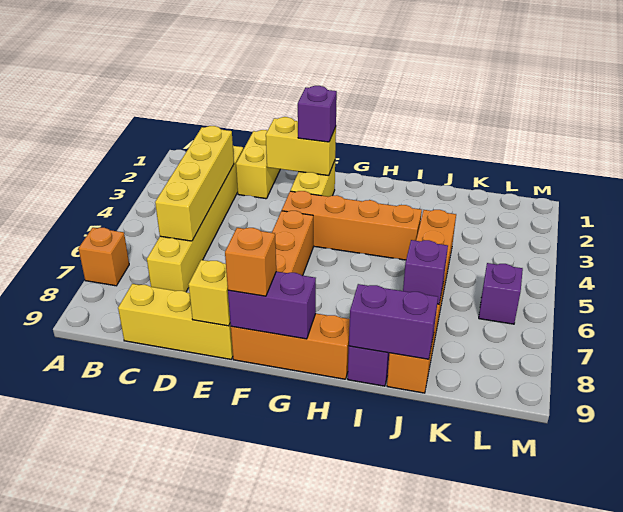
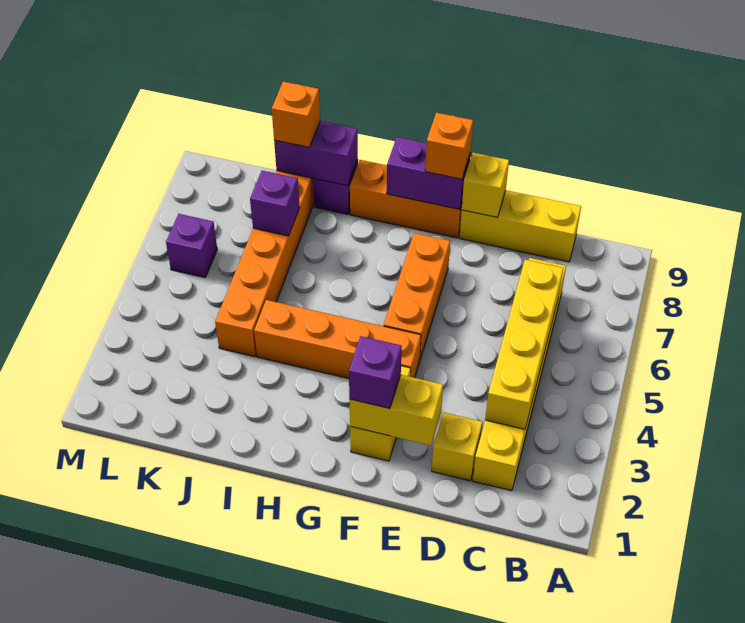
orange brick A7 level 1 -> orange brick J9 level 3
yellow brick D1:D2 level 1 -> yellow brick D2 level 1

